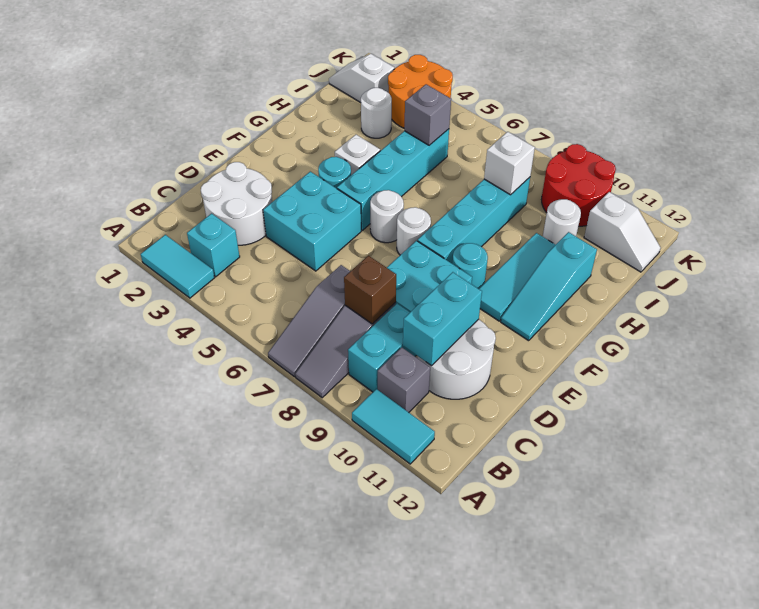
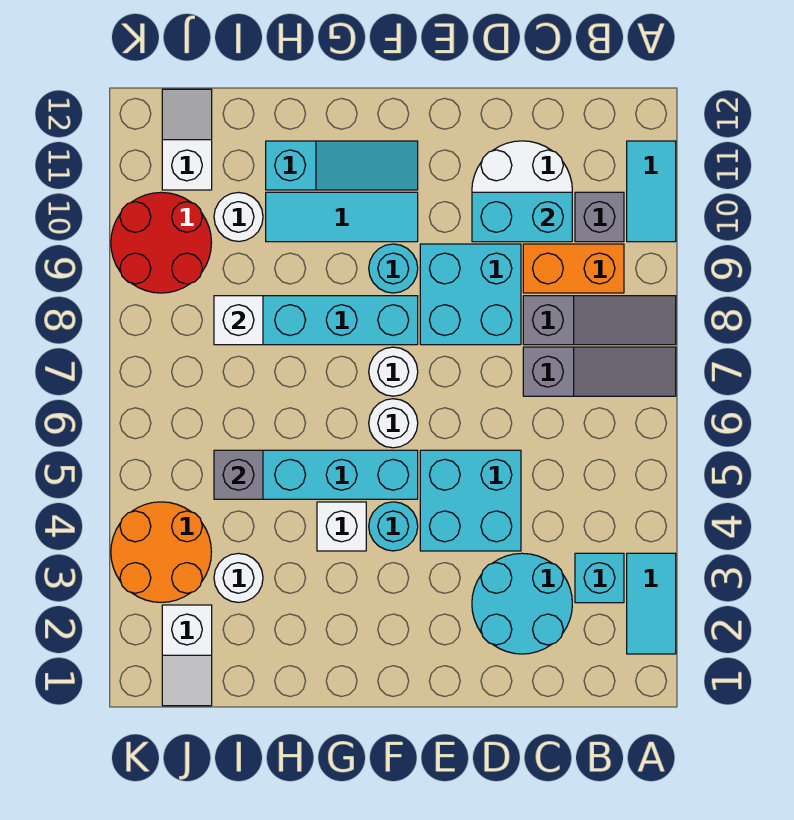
cyan brick B9:C9 level 1 -> orange brick B9:C9 level 1
white round brick C2:D3 level 1 -> cyan round brick C2:D3 level 1
brown brick C8 level 2 -> none

